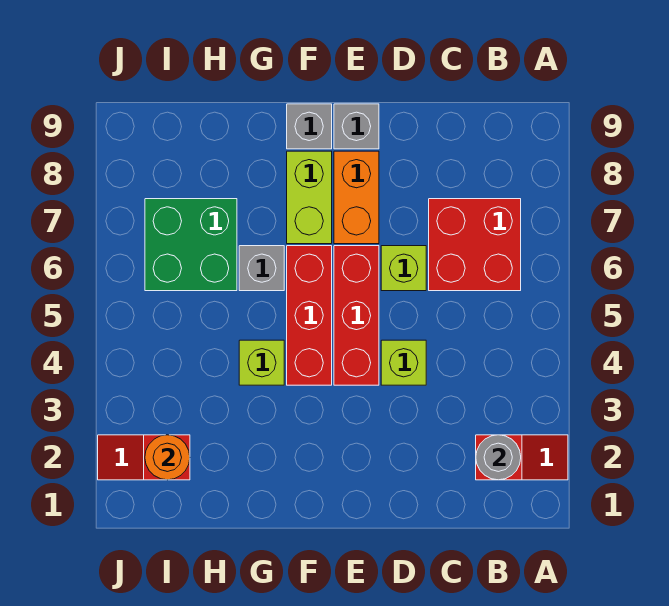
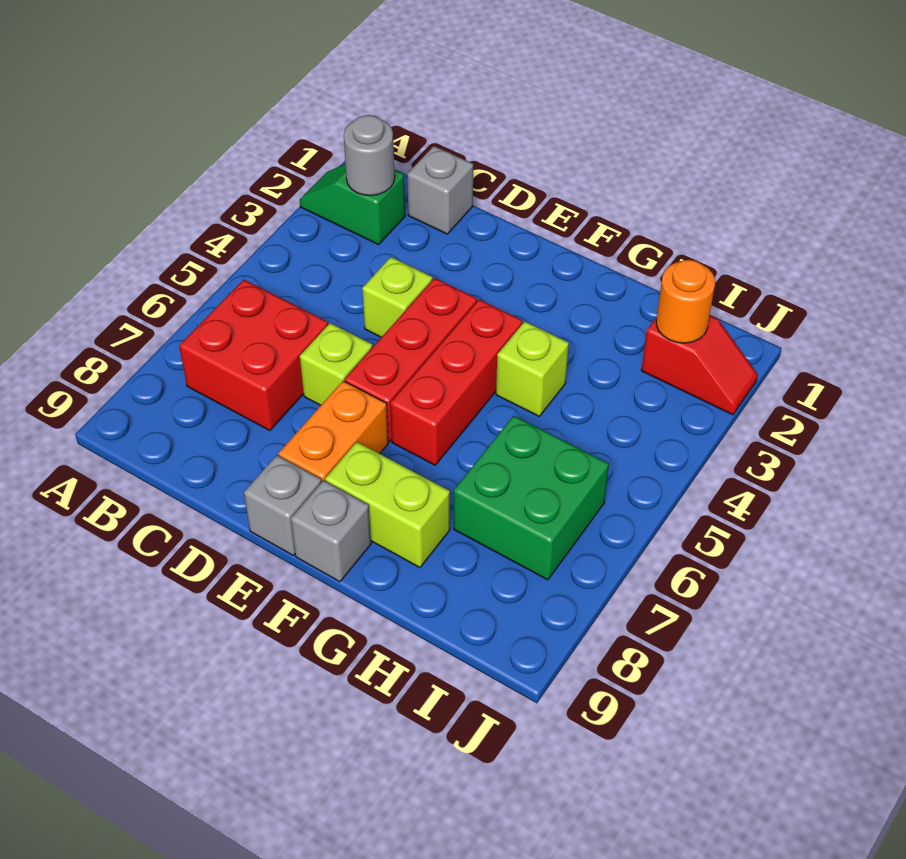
red slope A2:B2 level 1 top B -> green slope A2:B2 level 1 top B
lime brick F7:F8 level 1 -> lime brick F8:G8 level 1
grey brick G6 level 1 -> grey brick C1 level 1

